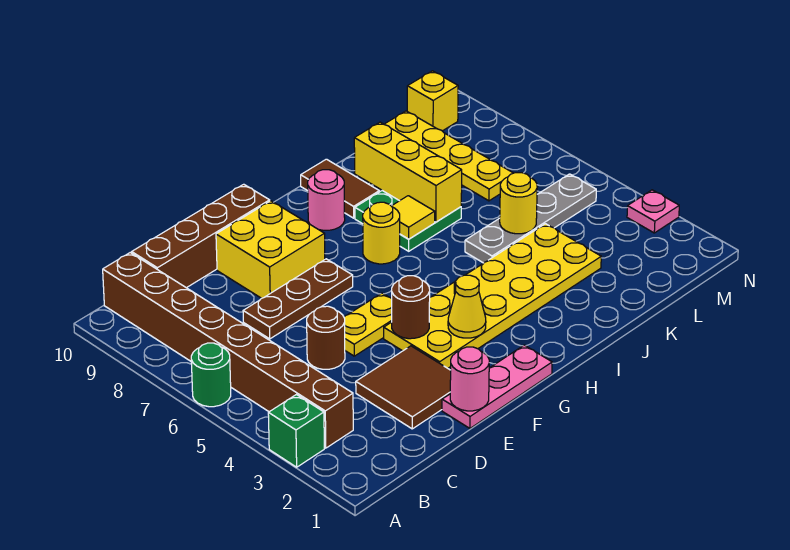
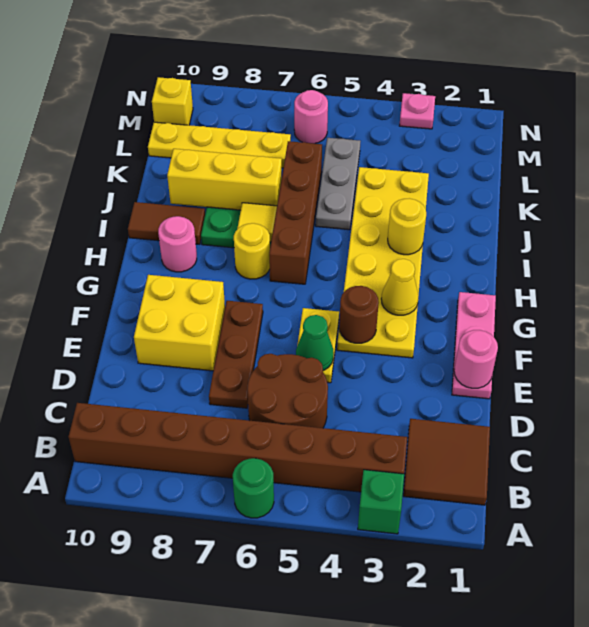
brown brick C10:F10 level 1 -> brown brick H6:K6 level 1
brown tile D2:E3 level 1 -> brown tile B1:C2 level 1
brown round brick D5 level 1 -> brown round brick C5:D6 level 1
none -> green cone E5 level 2
grey plate J5:M5 level 1 -> grey plate J5:L5 level 1
yellow round brick K5 level 2 -> yellow round brick I3 level 2
none -> pink round brick M6 level 1

